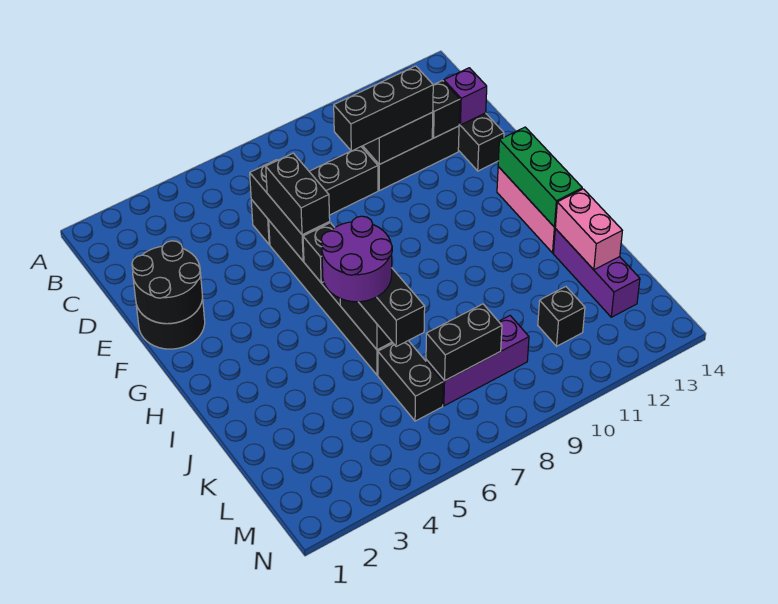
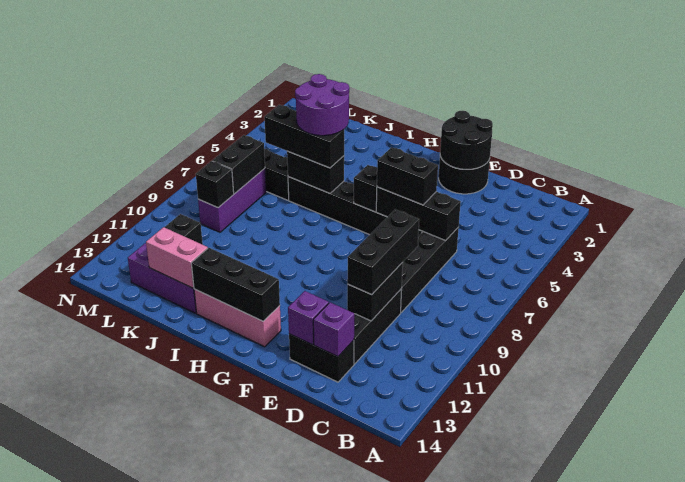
black brick D12 level 2 -> black brick L9 level 2
none -> purple brick E13 level 2
green brick G13:I13 level 2 -> black brick G13:I13 level 2

